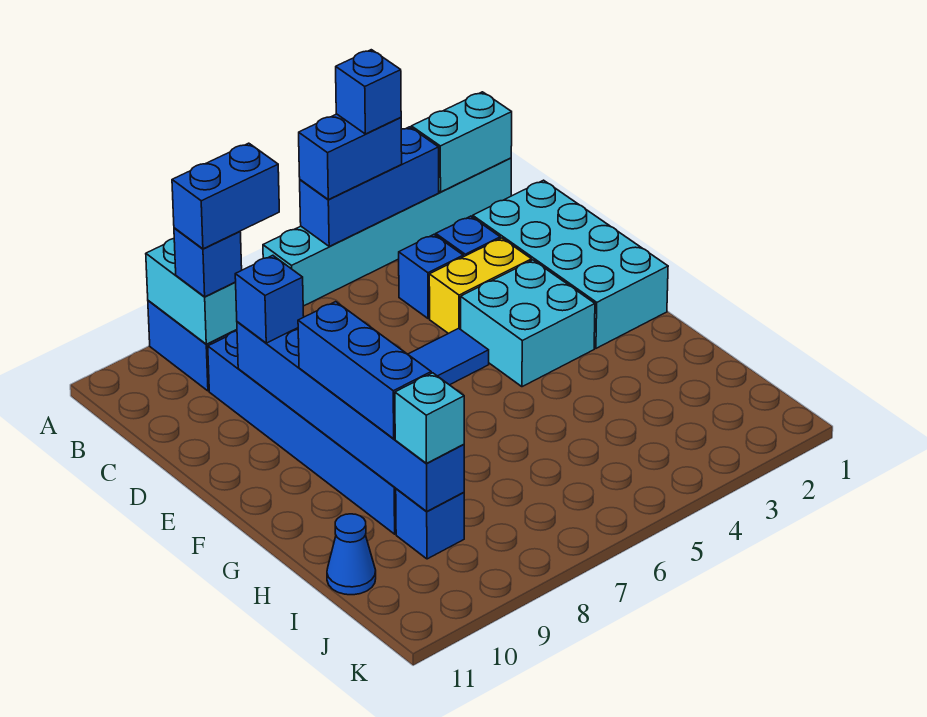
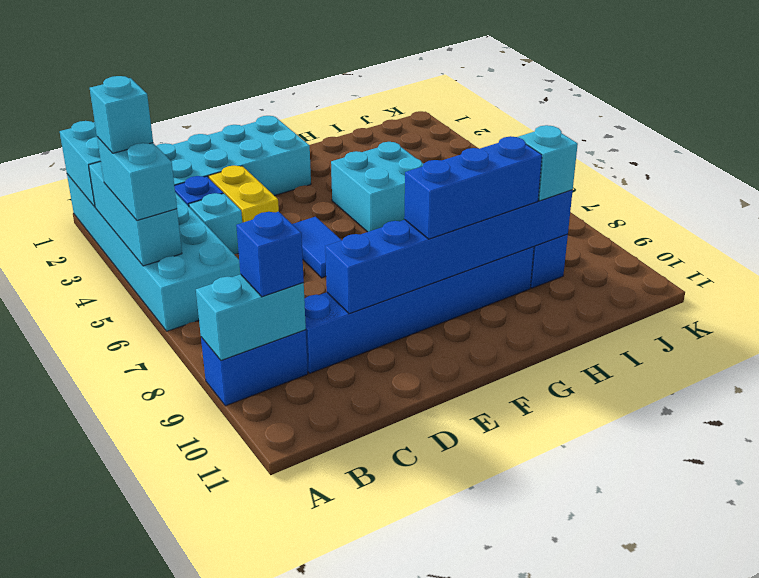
cyan brick A1:A6 level 1 -> cyan brick A1:B6 level 1
blue brick A3:A5 level 2 -> cyan brick A3:A5 level 2
blue brick A4:A5 level 3 -> cyan brick A4:A5 level 3
blue brick A4 level 4 -> cyan brick A4 level 4
blue brick B8:B9 level 4 -> none
blue brick C4 level 1 -> cyan brick C4 level 1
blue brick D9 level 3 -> none
cyan brick E3:F4 level 1 -> cyan brick G4:H5 level 1
blue cone I11 level 1 -> none

